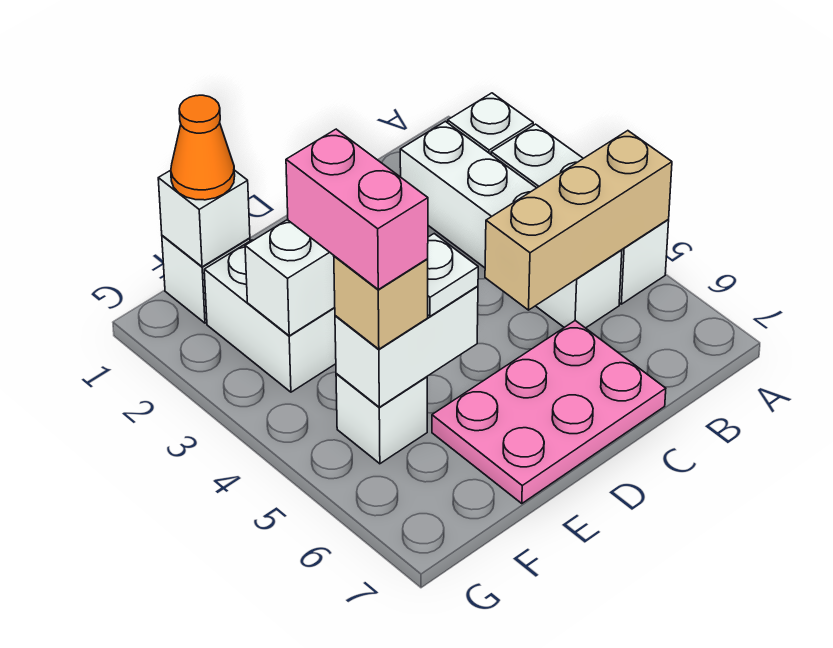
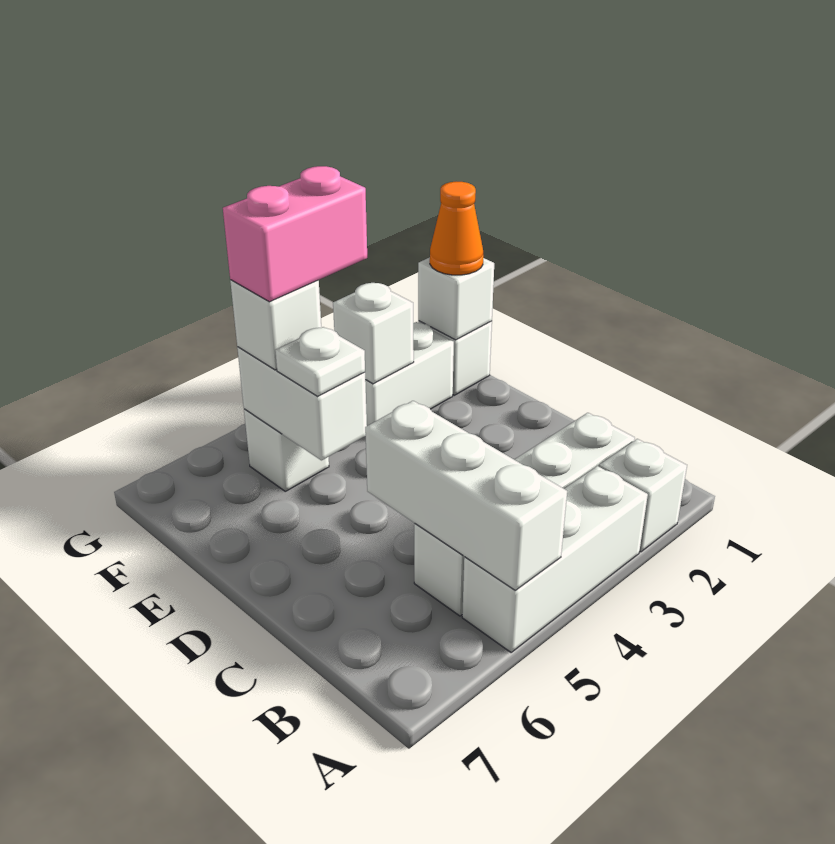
tan brick A5:C5 level 2 -> white brick A5:C5 level 2
pink plate C6:E7 level 1 -> none
tan brick F5 level 3 -> white brick F5 level 3

